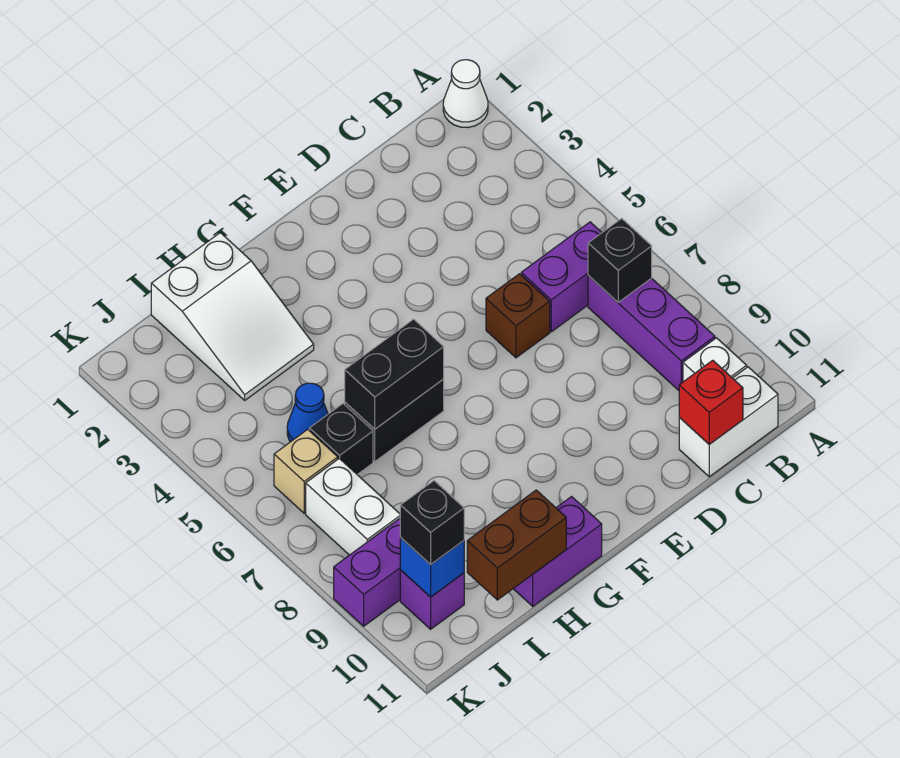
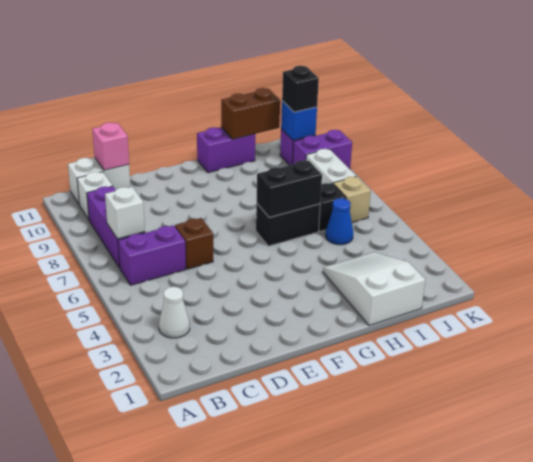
white cone A1 level 1 -> white cone B3 level 1
black brick B7 level 2 -> white brick B7 level 2
red brick C11 level 2 -> pink brick C11 level 2

